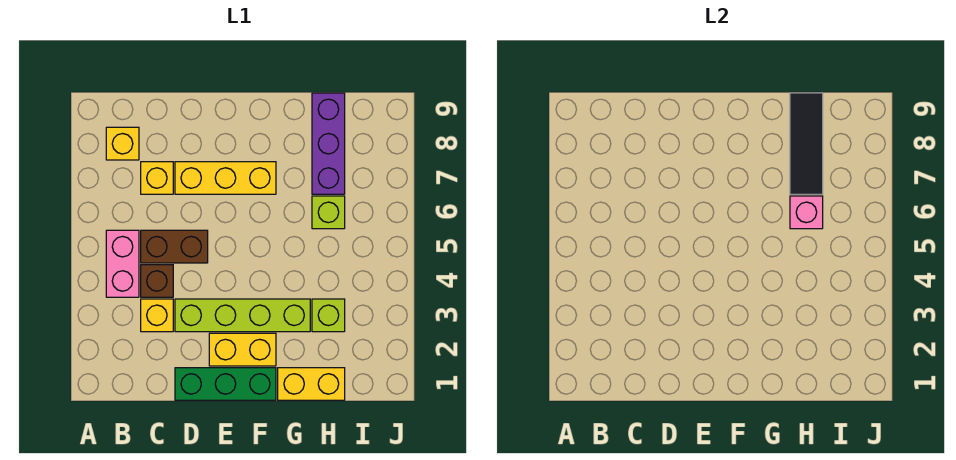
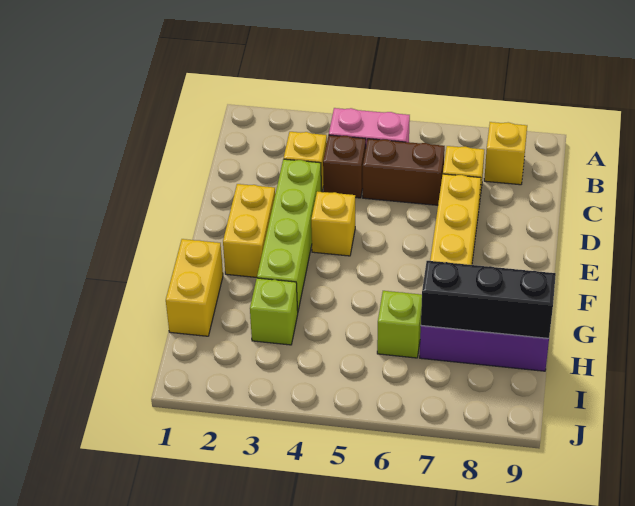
brown brick C5:D5 level 1 -> brown brick C5:C6 level 1
green brick D1:F1 level 1 -> none
none -> yellow brick E4 level 1
pink brick H6 level 2 -> none
black tile H7:H9 level 2 -> black brick H7:H9 level 2

